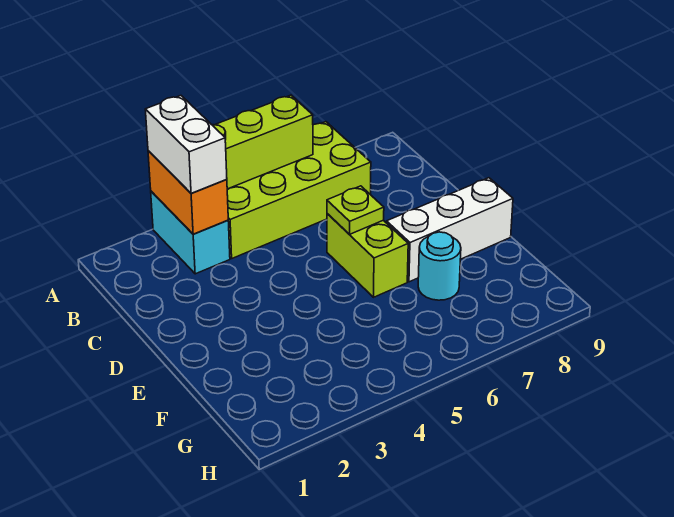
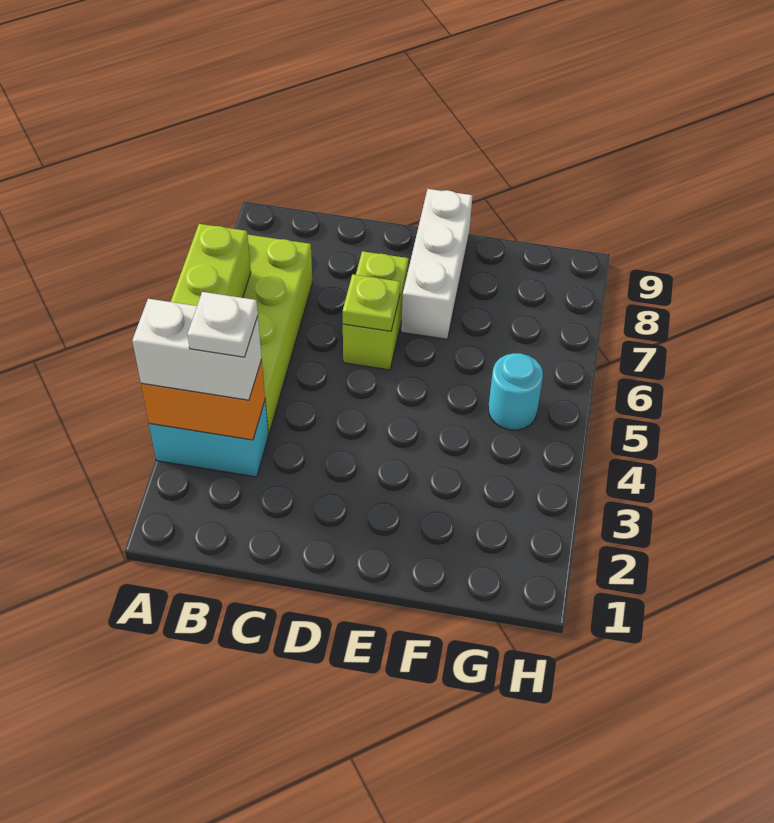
none -> white plate B3 level 4
lime brick D6:E6 level 1 -> lime brick D6:D7 level 1
cyan round brick F7 level 1 -> cyan round brick G5 level 1

